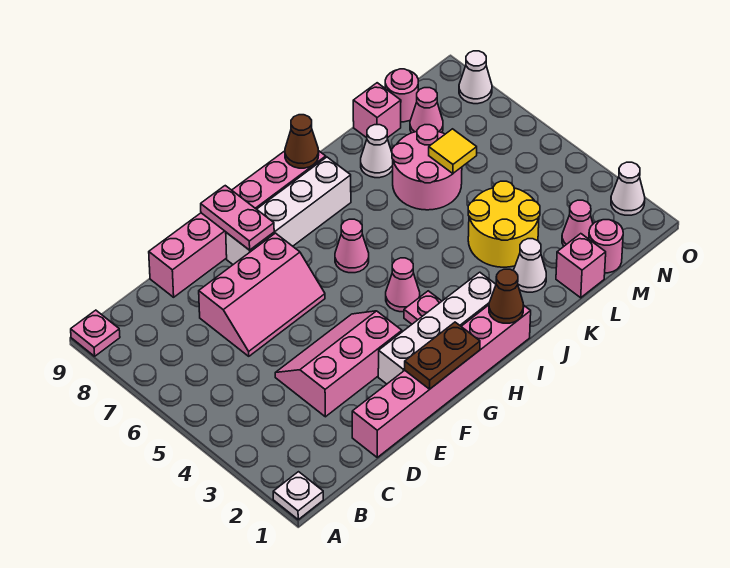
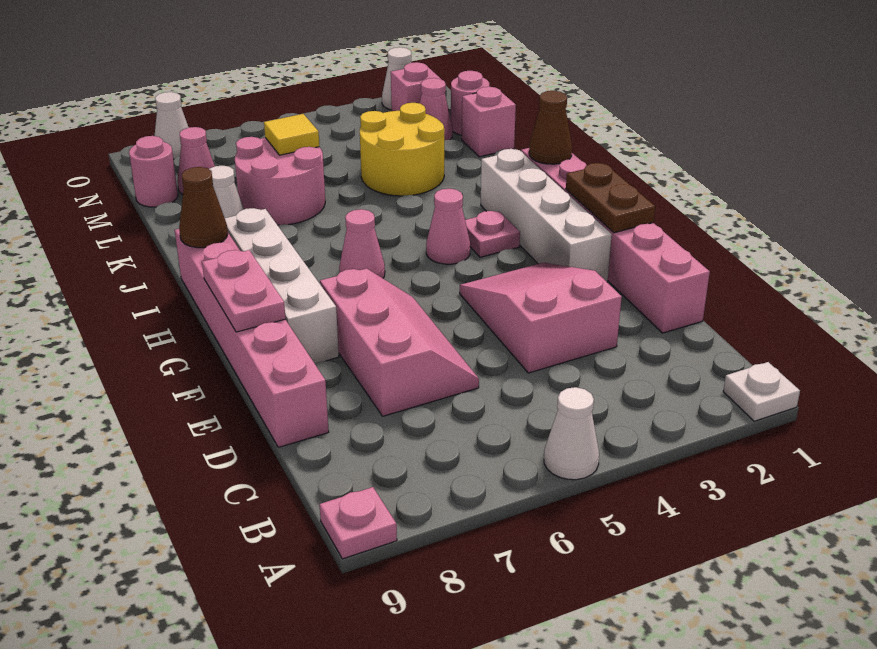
pink slope D3:F4 level 1 top 3 -> pink slope D3:F4 level 1 top D
pink plate F8:F9 level 2 -> pink plate F9:G9 level 2
white cone K2 level 1 -> white cone A5 level 1
pink brick L9 level 1 -> pink brick N2 level 1

